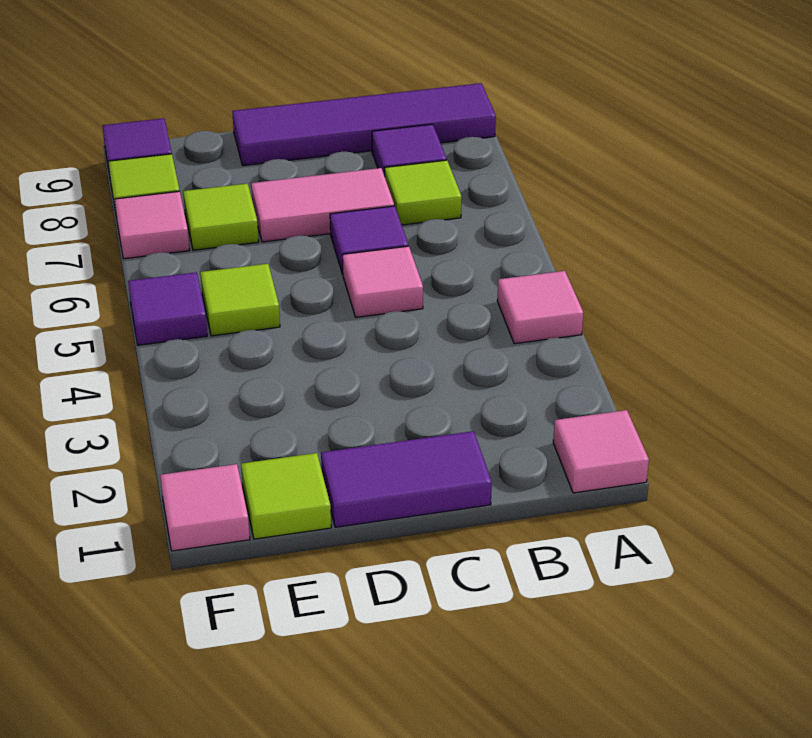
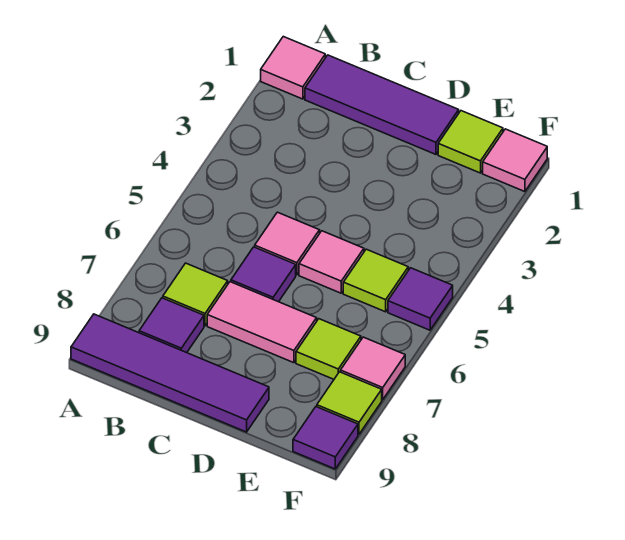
pink tile A4 level 1 -> pink tile D5 level 1
purple tile C1:D1 level 1 -> purple tile B1:D1 level 1

